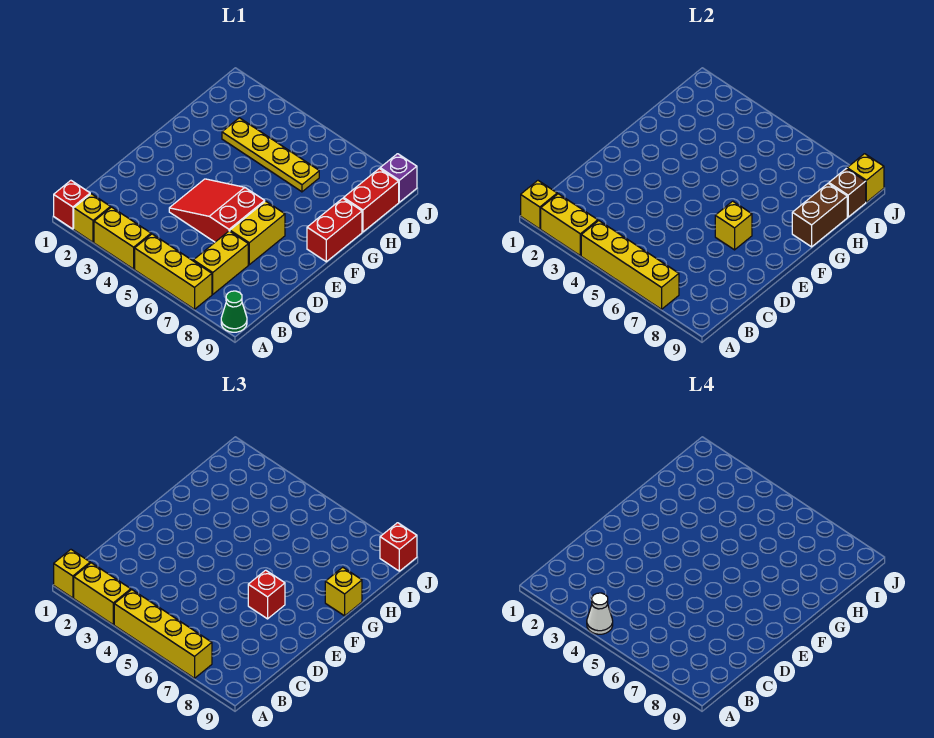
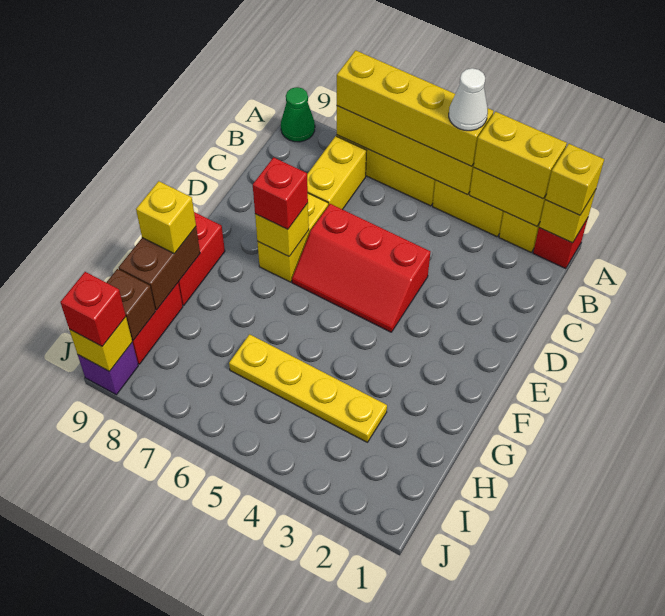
red slope D4:E6 level 1 top 6 -> red slope D4:E6 level 1 top D

